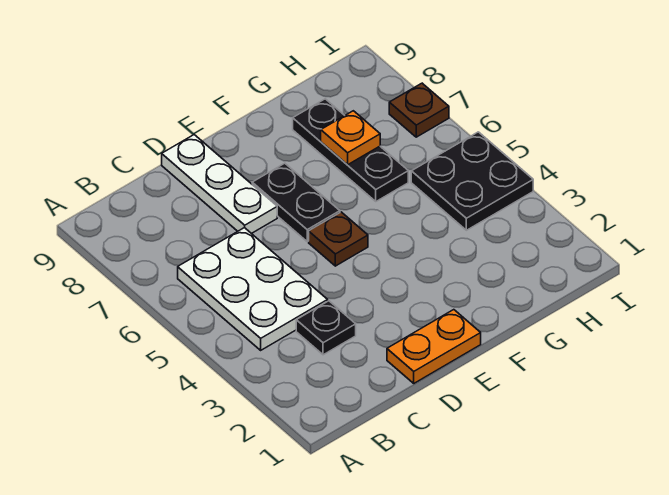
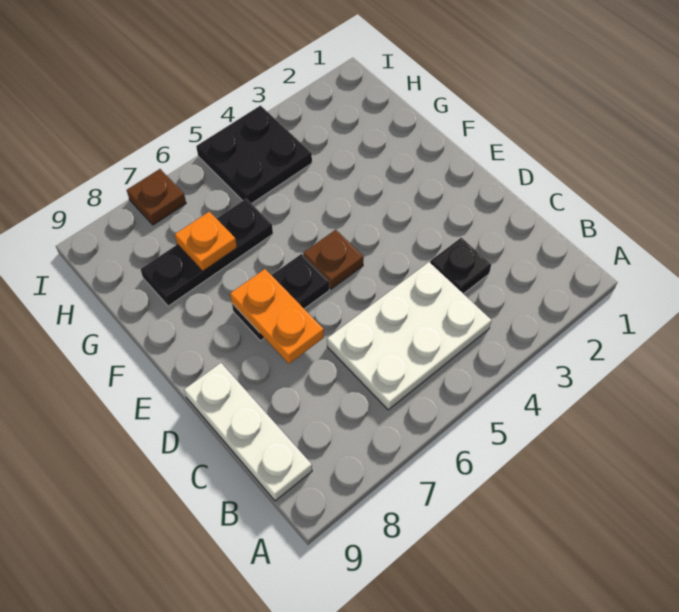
orange plate D1:E1 level 1 -> orange plate D7:E7 level 2
white plate D7:D9 level 1 -> white plate B9:D9 level 1

